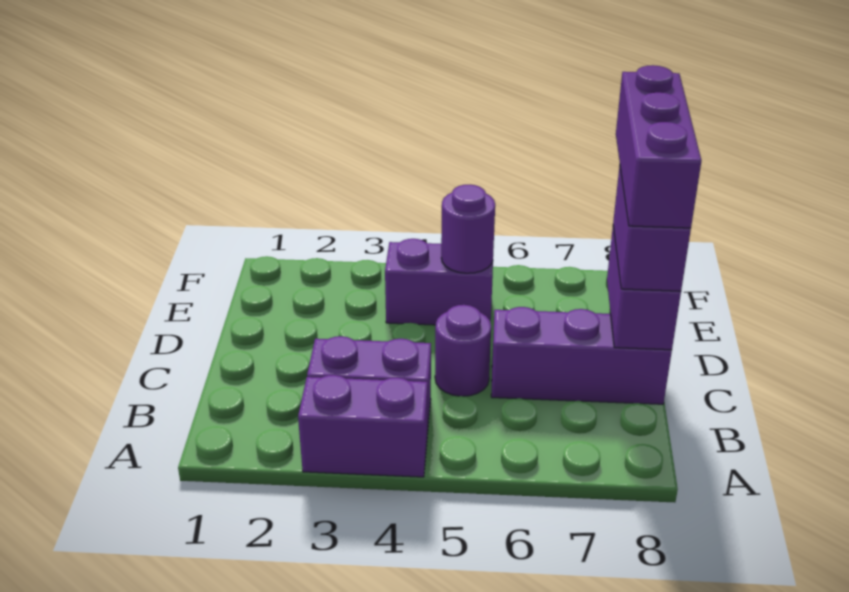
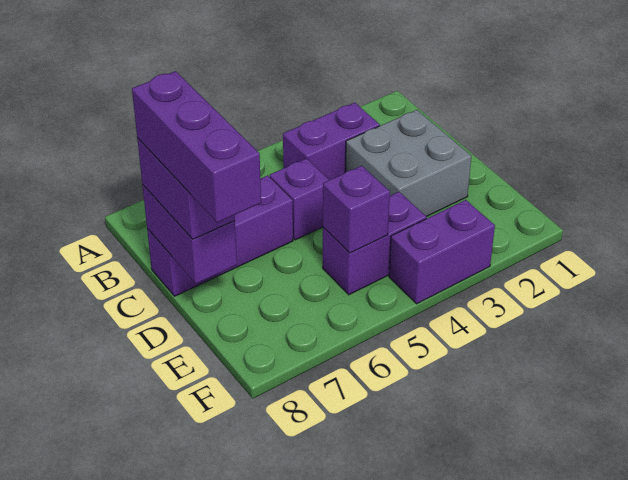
purple brick A3:A4 level 1 -> purple brick F3:F4 level 1
none -> grey brick C2:D3 level 1
purple round brick C5 level 1 -> purple brick C5 level 1
purple round brick E5 level 2 -> purple brick E5 level 2

